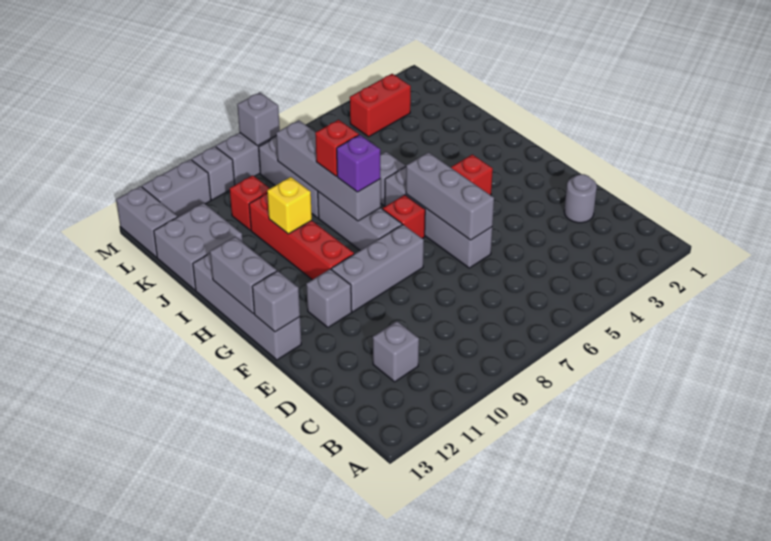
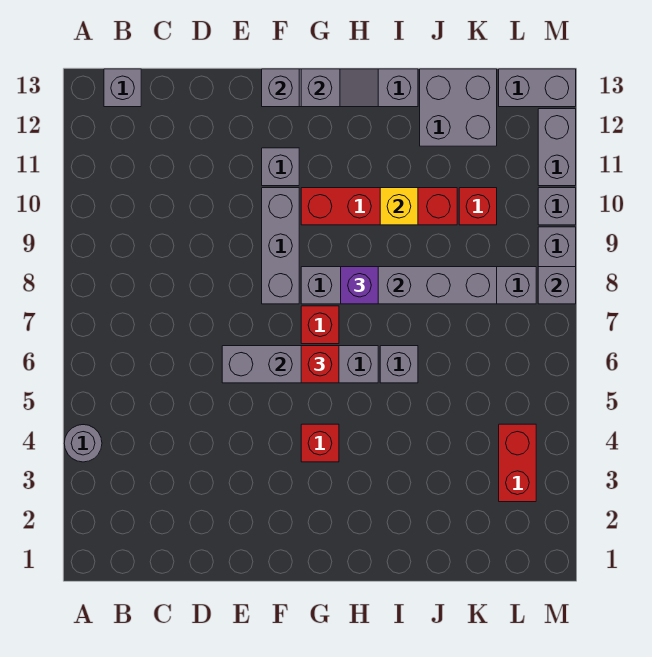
grey brick C11 level 1 -> grey brick B13 level 1
grey round brick D2 level 1 -> grey round brick A4 level 1
grey brick G13:H13 level 2 -> grey slope G13:H13 level 2 top G
red brick I8 level 3 -> red brick G6 level 3

